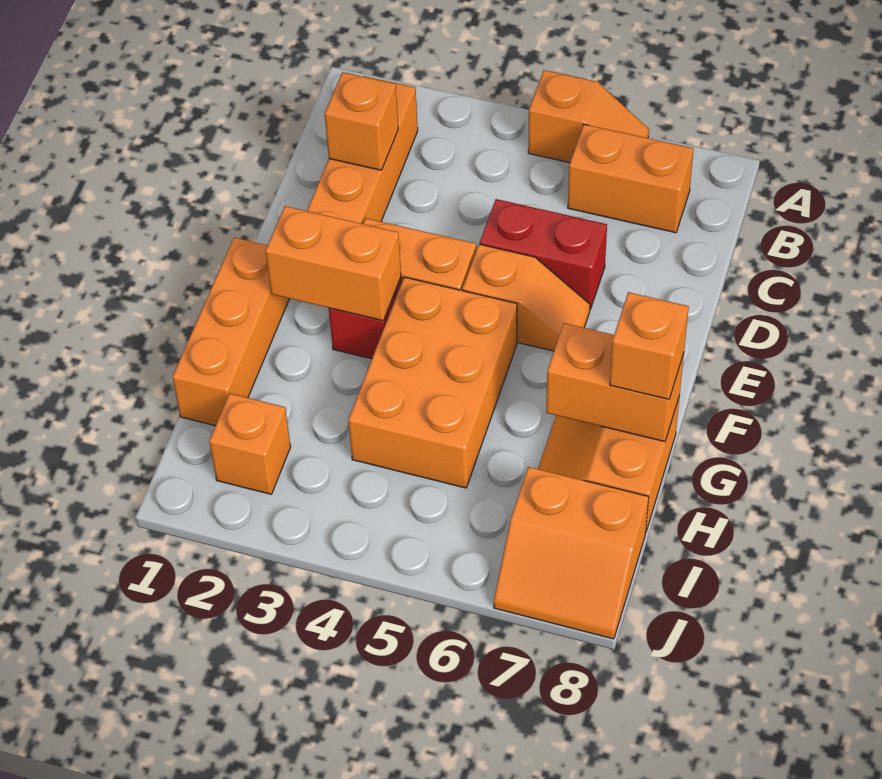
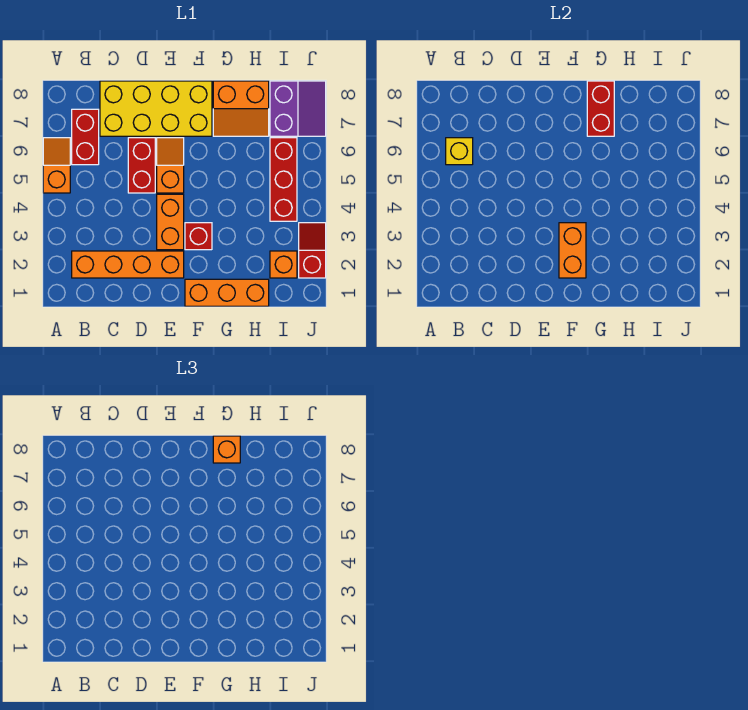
orange brick B6:B7 level 1 -> red brick B6:B7 level 1
none -> yellow brick B6 level 2
orange brick C2 level 2 -> none
none -> yellow brick C7:F8 level 1
orange brick F4:H5 level 1 -> none
orange brick G7:G8 level 2 -> red brick G7:G8 level 2
none -> red brick I4:I6 level 1
orange slope I7:J8 level 1 top I -> purple slope I7:J8 level 1 top I
none -> red slope J2:J3 level 1 top 2

